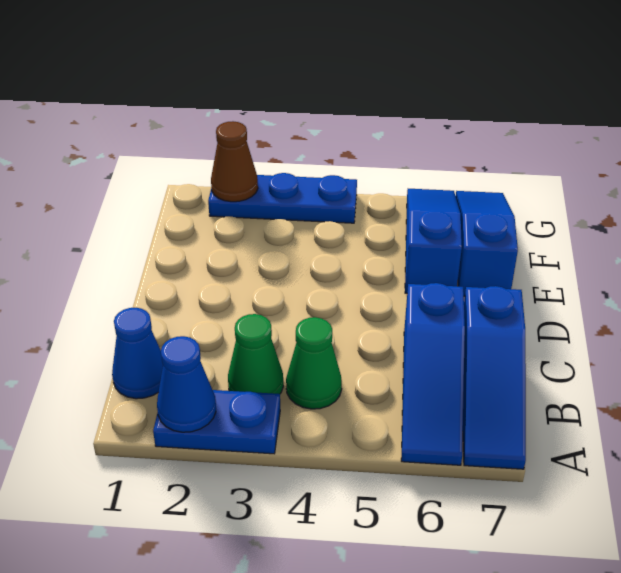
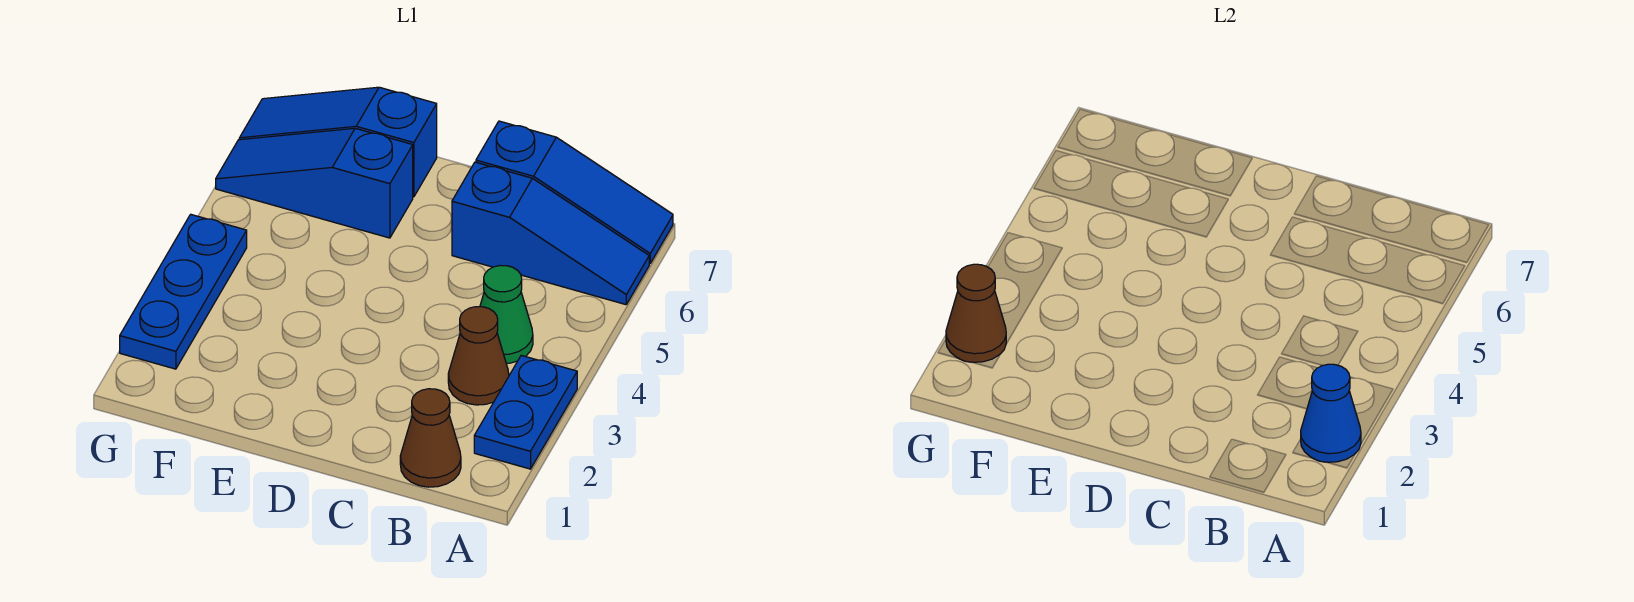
blue cone B1 level 1 -> brown cone B1 level 1
green cone B3 level 1 -> brown cone B3 level 1

